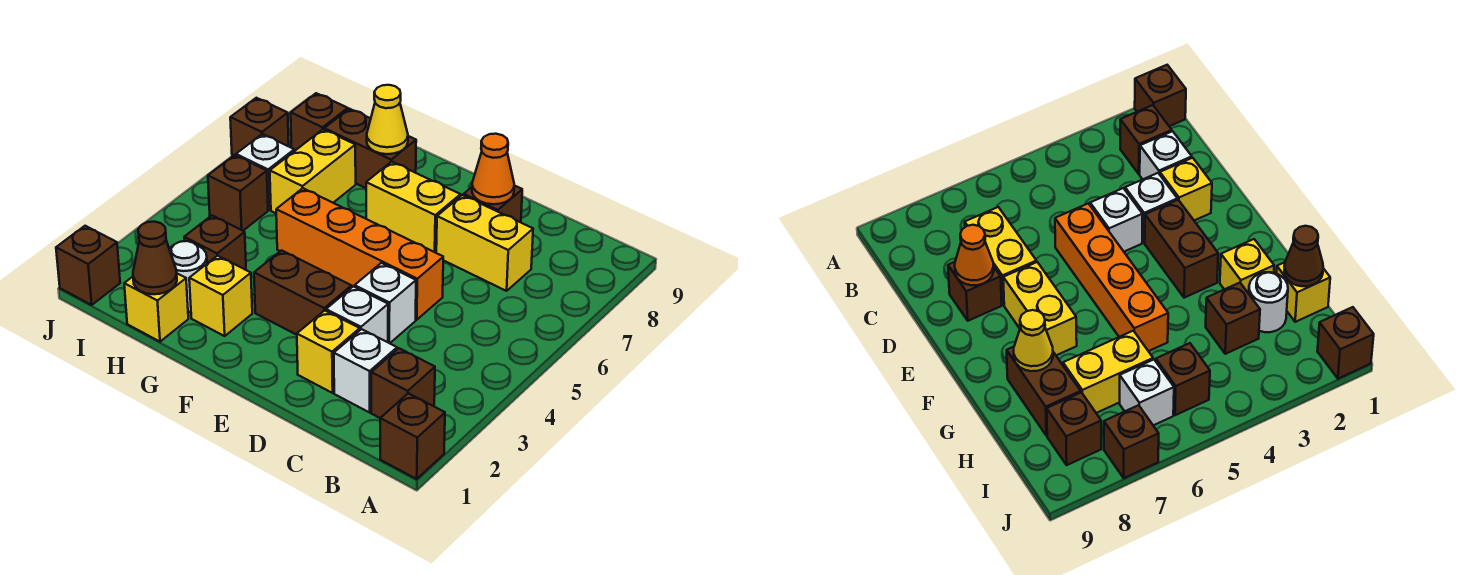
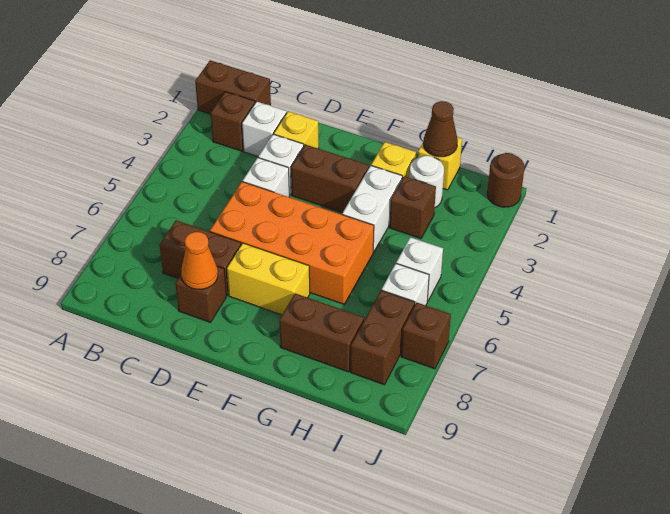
brown brick A1 level 1 -> brown brick A1:B1 level 1
yellow brick C7:D7 level 1 -> brown brick C7:D7 level 1
orange brick D5:G5 level 1 -> orange brick D5:G6 level 1
none -> white brick G3:G4 level 1
yellow cone G8 level 2 -> none
yellow brick H6:H7 level 1 -> none
brown brick I5 level 1 -> white brick I5 level 1
brown brick I8 level 1 -> brown brick I7:I8 level 1
brown brick J1 level 1 -> brown round brick J1 level 1

